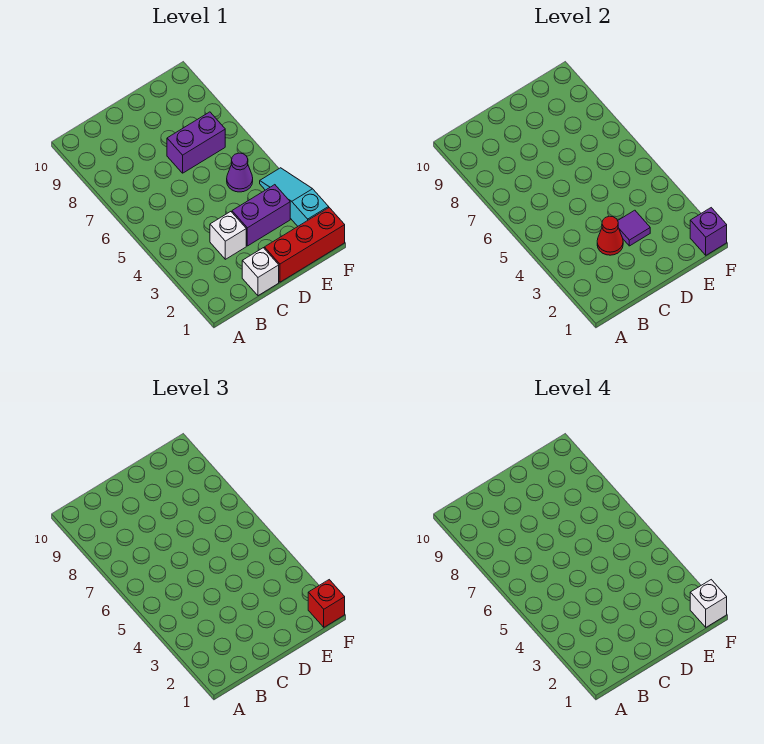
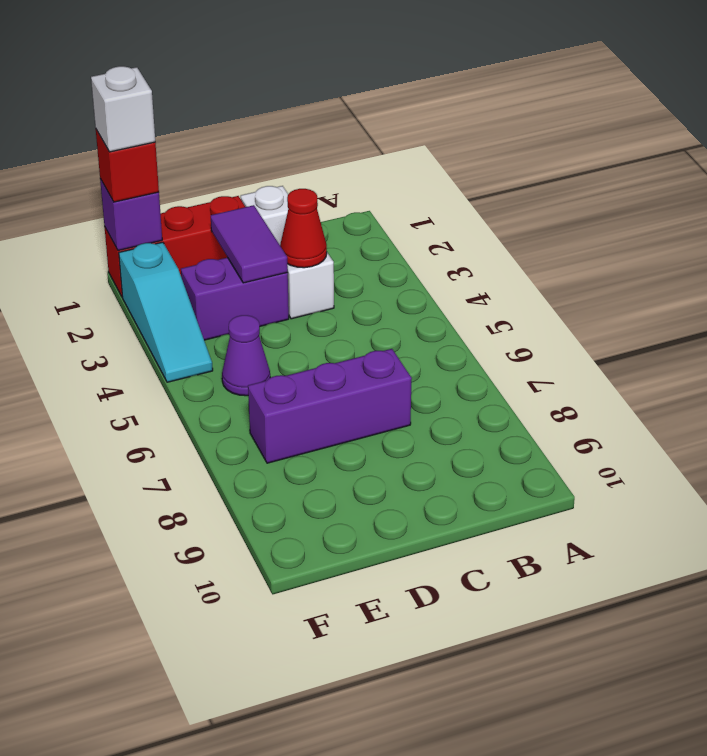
purple tile D3 level 2 -> purple tile D2:D3 level 2
purple brick D7:E7 level 1 -> purple brick C7:E7 level 1

